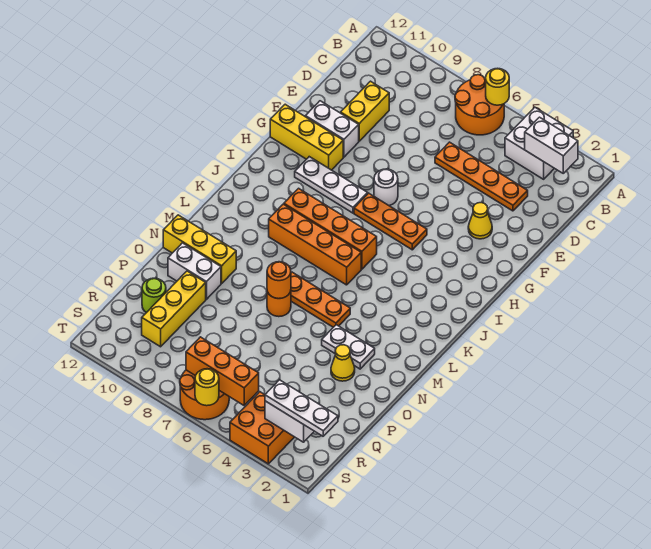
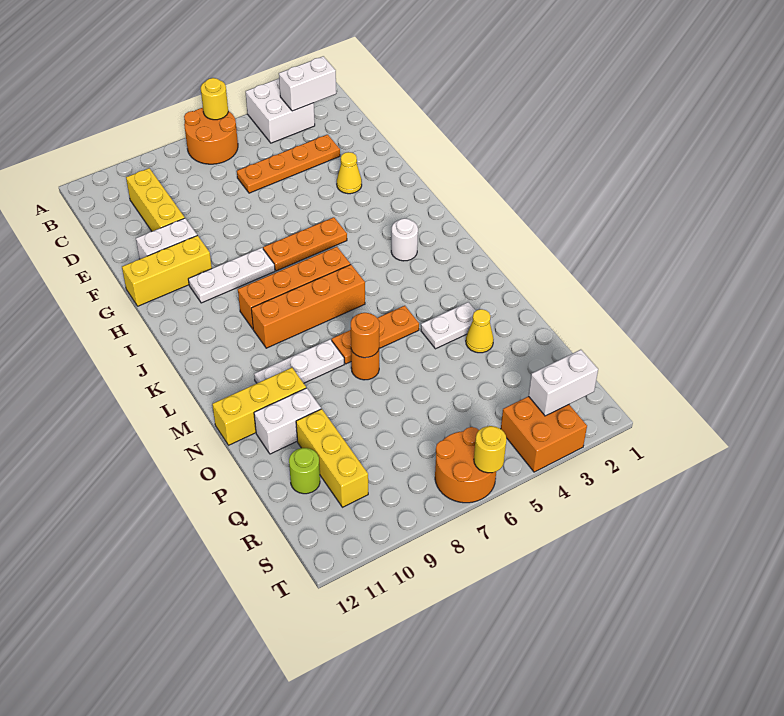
yellow brick D10:E10 level 1 -> yellow brick C10:E10 level 1
white round brick G7 level 1 -> white round brick J3 level 1
white plate S1:S3 level 3 -> white plate M8:M10 level 1
orange brick S5:S7 level 2 -> none

